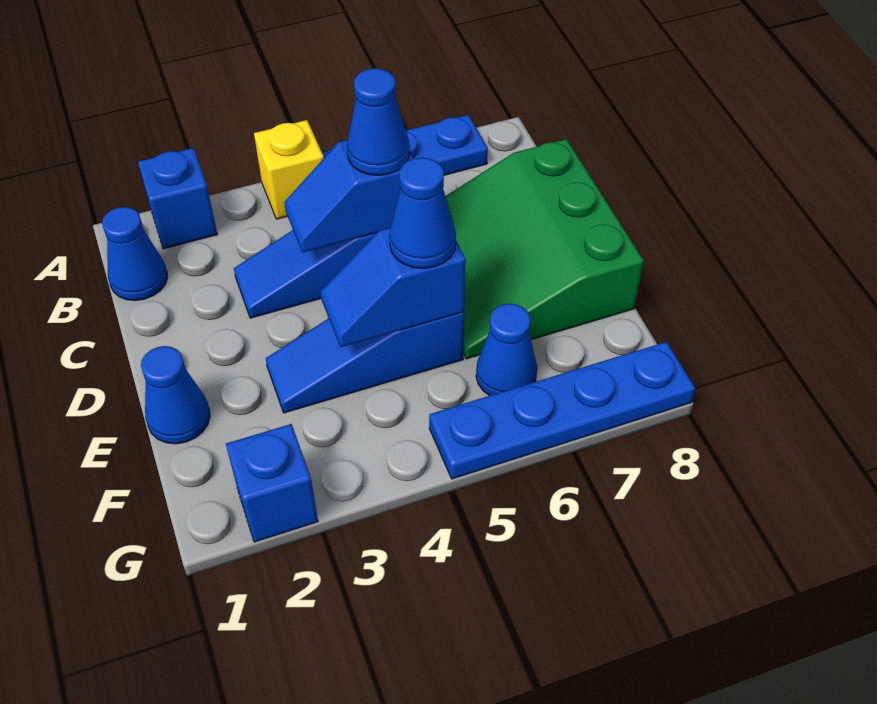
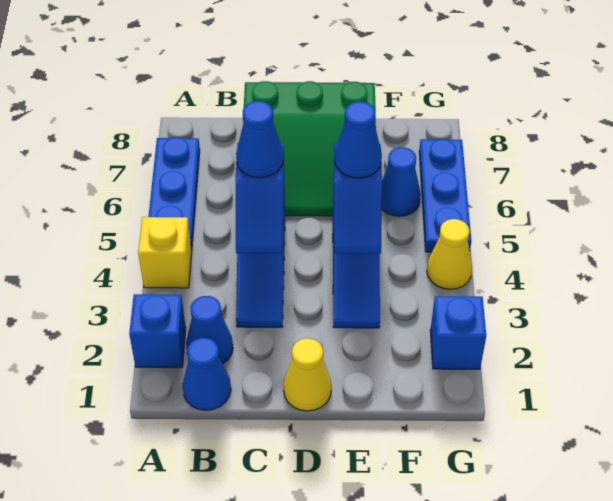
none -> yellow cone D1 level 1
blue cone E1 level 1 -> blue cone B2 level 1
none -> yellow cone G4 level 1
blue plate G5:G8 level 1 -> blue plate G5:G7 level 1

